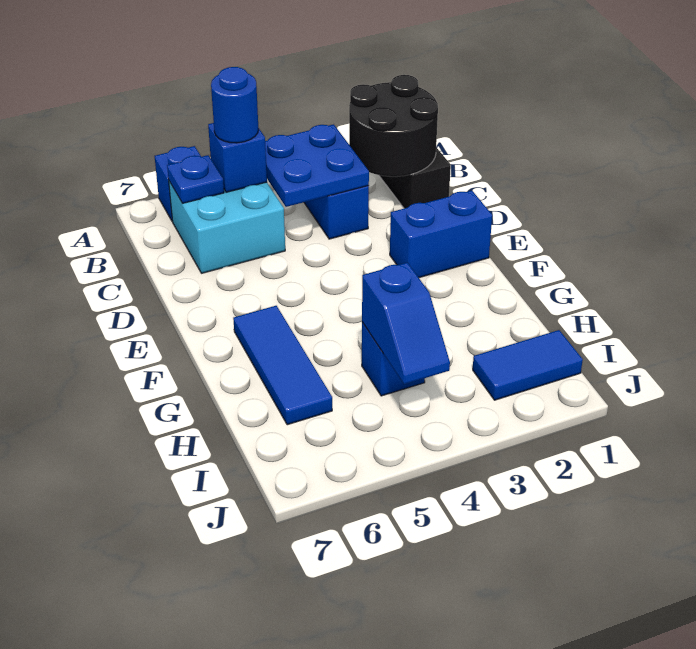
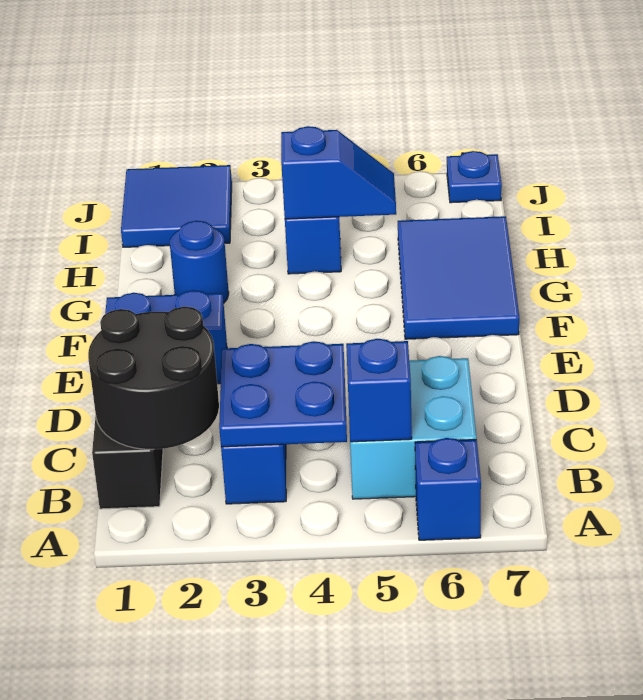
blue round brick B5 level 3 -> blue round brick G2 level 1
blue plate B6 level 2 -> blue plate J7 level 1
blue tile F6:H6 level 1 -> blue tile F6:H7 level 1
blue slope H4:I4 level 2 top H -> blue slope H4:H5 level 2 top 4
blue tile I1:I2 level 1 -> blue tile I1:J2 level 1

